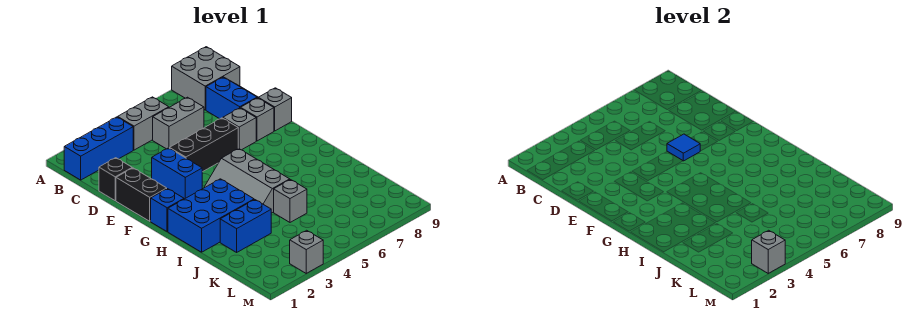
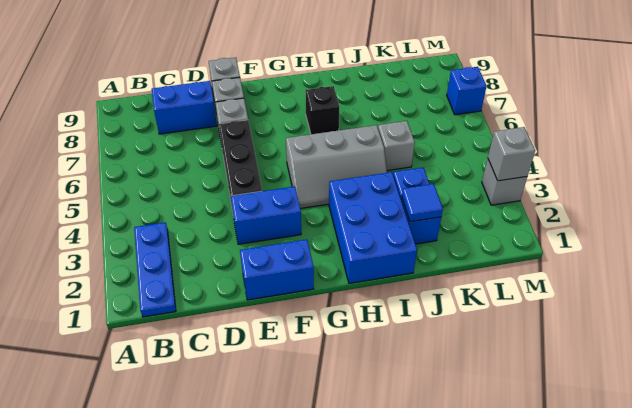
grey brick A8:B9 level 1 -> none
blue brick B1:B3 level 1 -> blue plate B1:B3 level 1
grey brick B4:B5 level 1 -> none
grey brick C5:C6 level 1 -> none
black brick D1 level 1 -> black brick H7 level 1
black brick E1:F1 level 1 -> blue brick E1:F1 level 1
blue tile E6 level 2 -> blue tile J2 level 2
blue brick G1 level 1 -> blue brick M7 level 1

